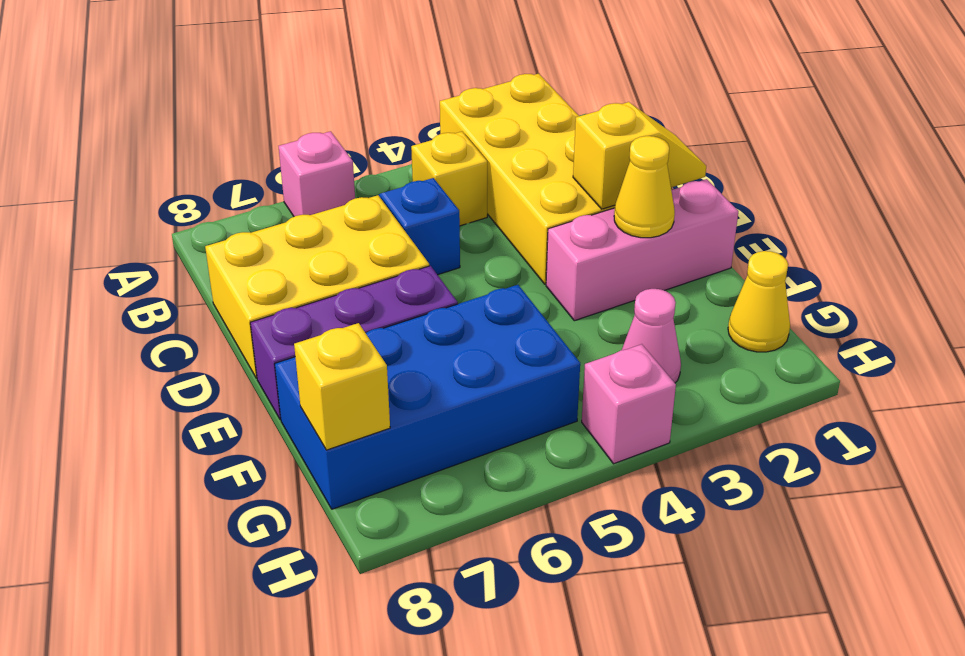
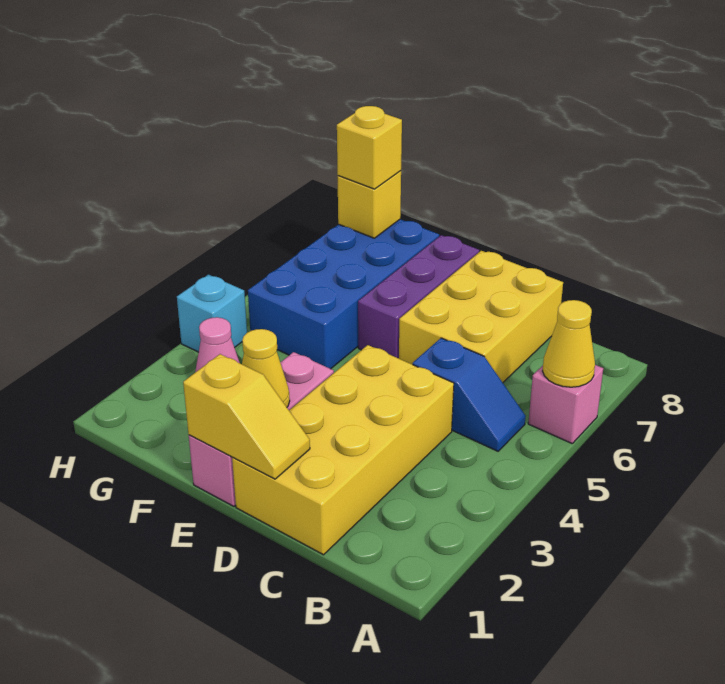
yellow brick A2:D3 level 1 -> yellow brick C1:D4 level 1
yellow brick B4 level 1 -> yellow brick G8 level 3
yellow slope D1:D2 level 2 top 2 -> yellow slope D1:E1 level 2 top E
yellow cone G1 level 1 -> yellow cone A6 level 2
pink brick H4 level 1 -> cyan brick H4 level 1

